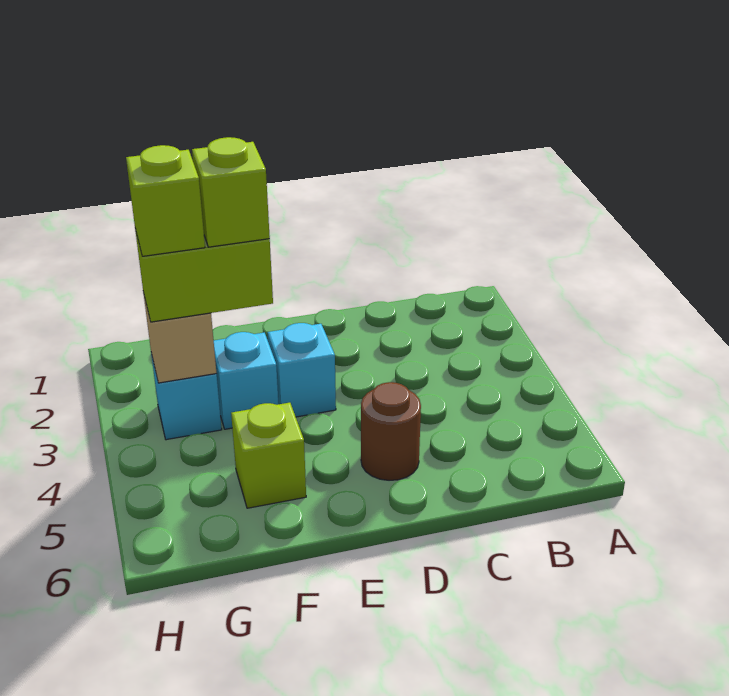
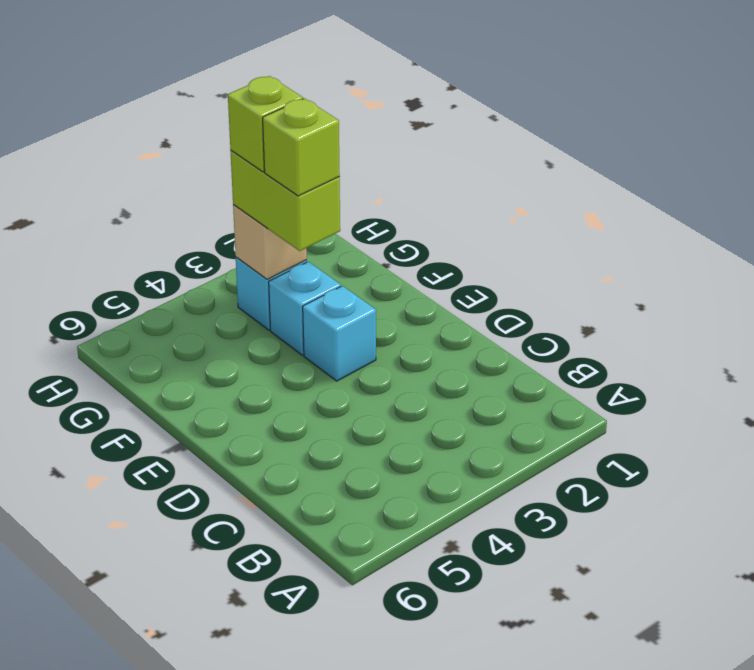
brown round brick D5 level 1 -> none
lime brick F5 level 1 -> none

